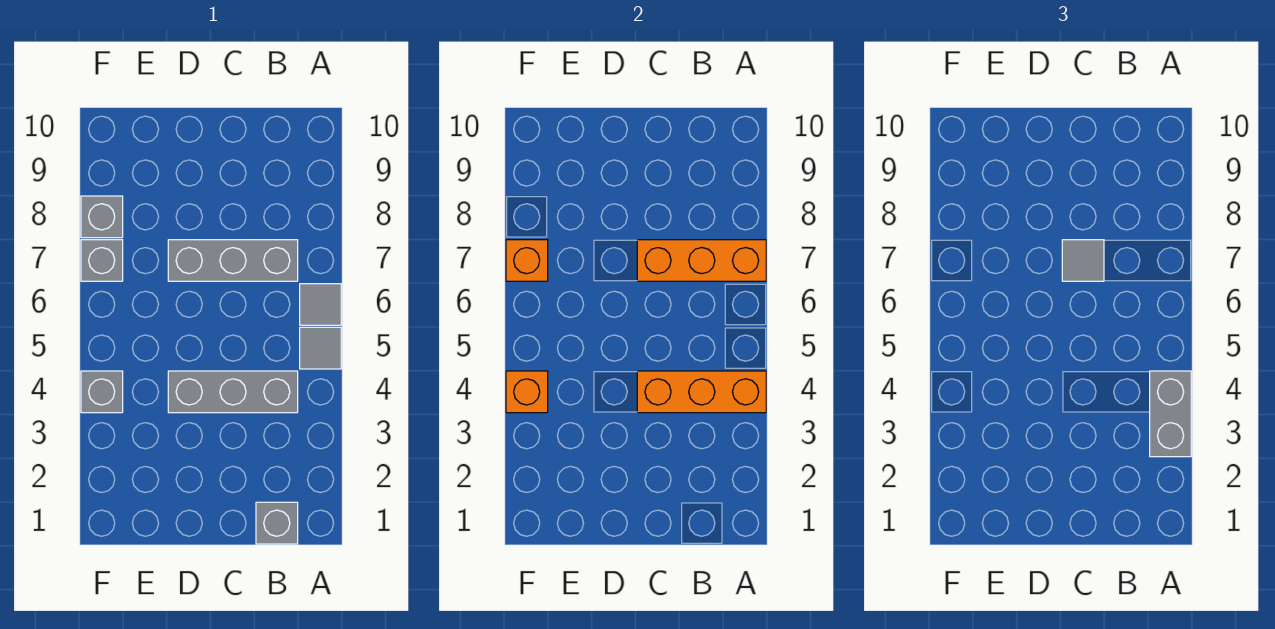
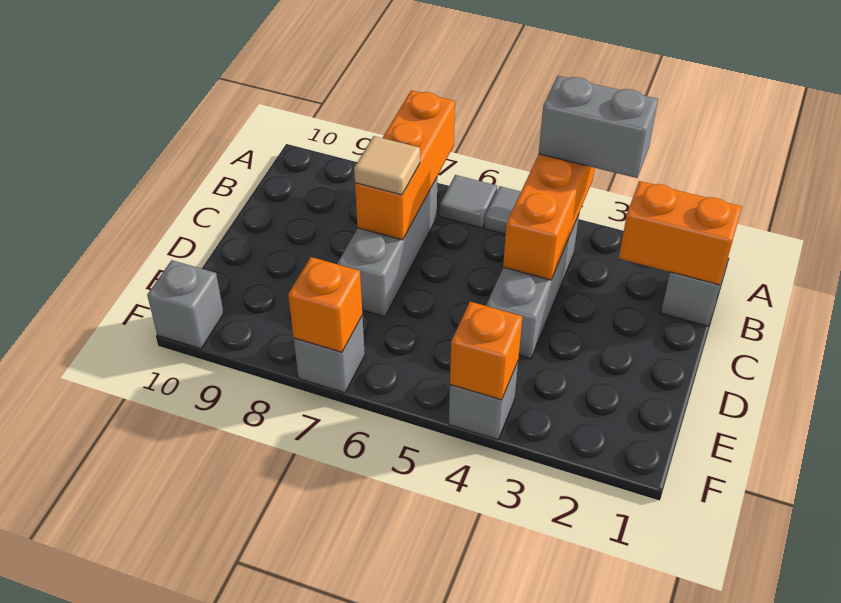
none -> orange brick B1:B2 level 2
grey tile C7 level 3 -> tan tile C7 level 3
grey brick F8 level 1 -> grey brick F10 level 1

